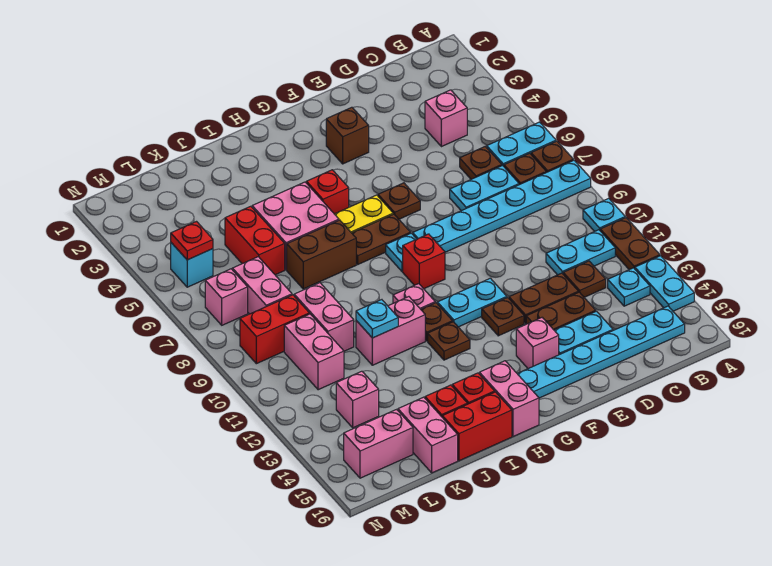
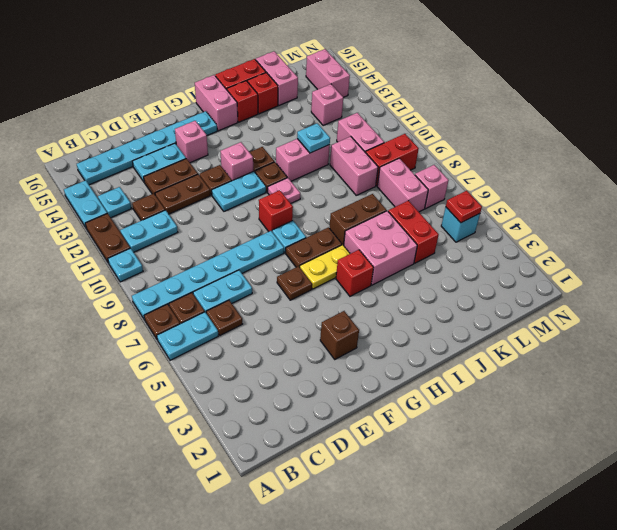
pink brick C4 level 1 -> pink brick G12 level 1
pink brick L15:M15 level 1 -> pink brick M14:M15 level 1

